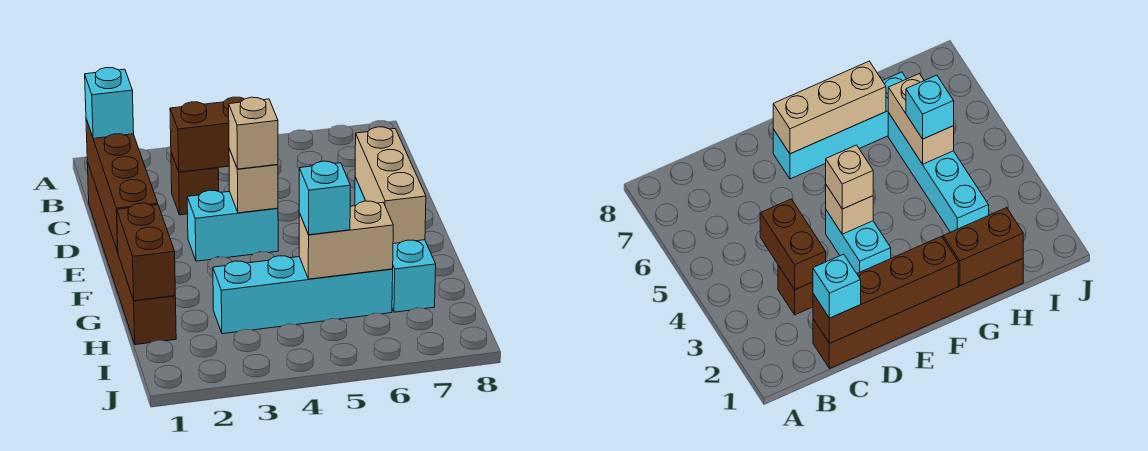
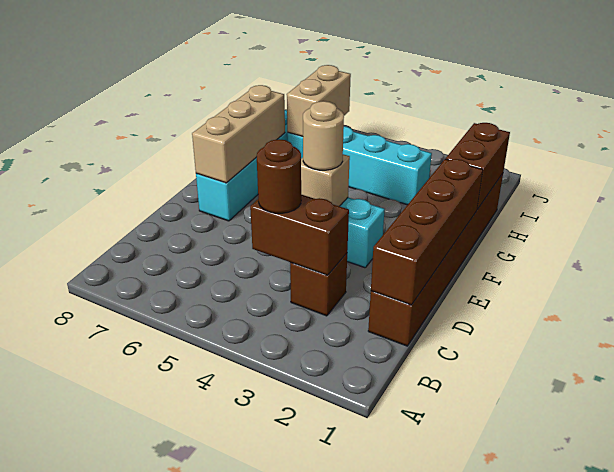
cyan brick C1 level 3 -> none
none -> brown round brick C4 level 3
tan brick E4 level 3 -> tan round brick E4 level 3
tan brick H5:H6 level 2 -> tan brick H6:I6 level 2
cyan brick H5 level 3 -> none

